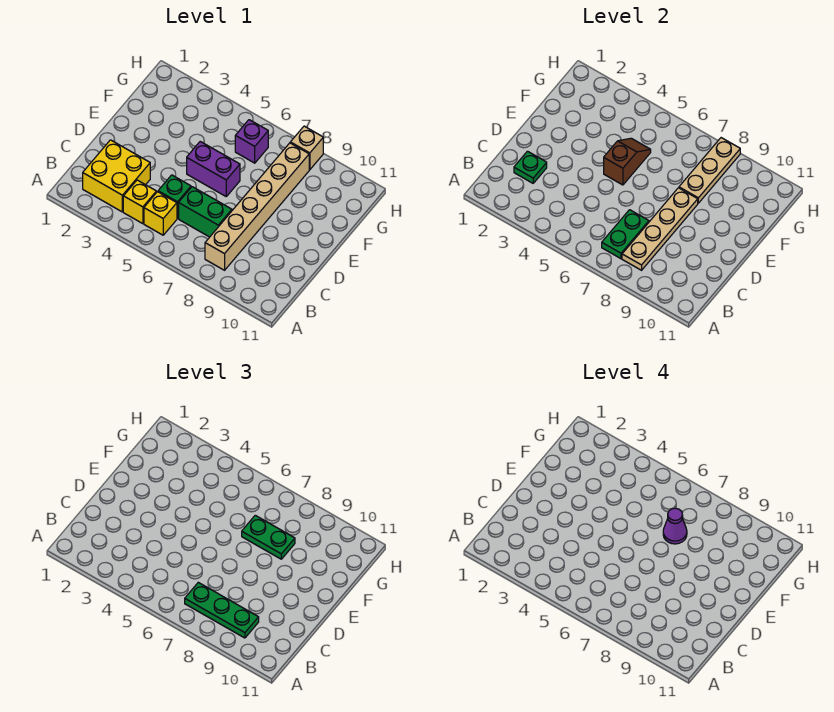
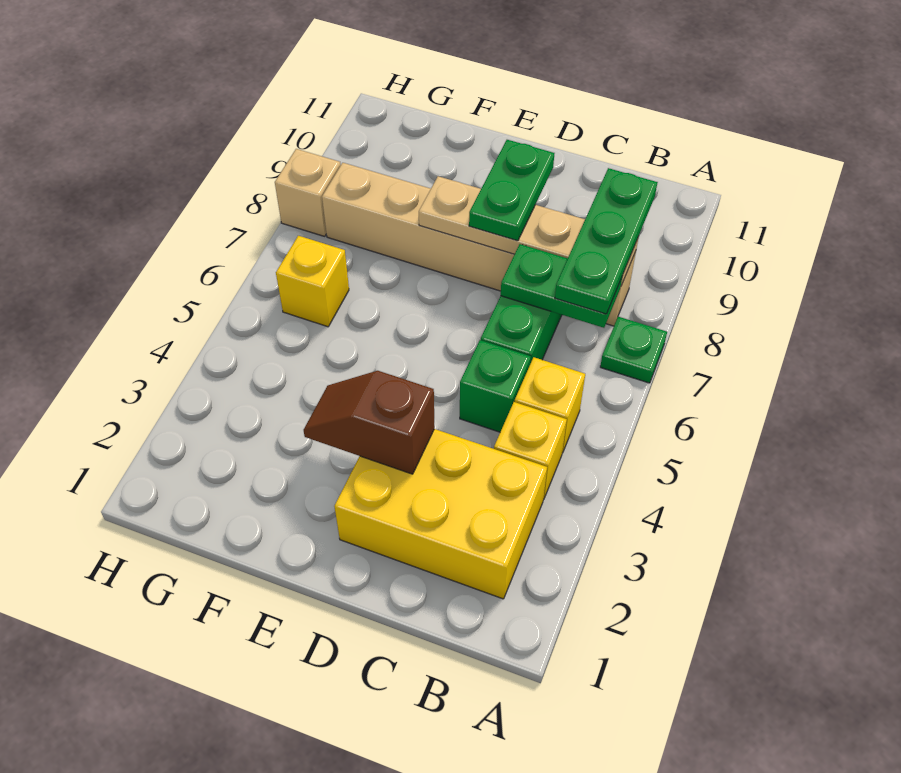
yellow brick B2:C3 level 1 -> yellow brick B2:D3 level 1
green plate C2 level 2 -> green plate A7 level 1
purple brick E5:E6 level 1 -> none
brown slope E5:F5 level 2 top E -> brown slope D3:E3 level 2 top D
green plate F7:F8 level 3 -> green plate D8:D9 level 3
purple cone F7 level 4 -> none
tan plate F8:H8 level 2 -> none
purple brick G6 level 1 -> yellow brick G6 level 1

